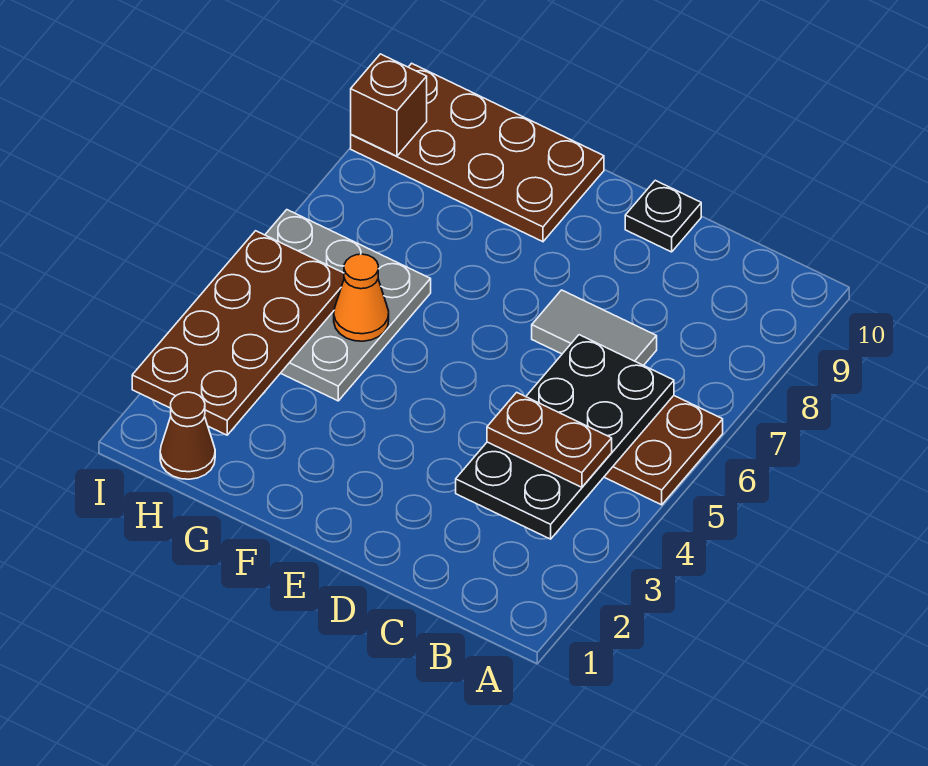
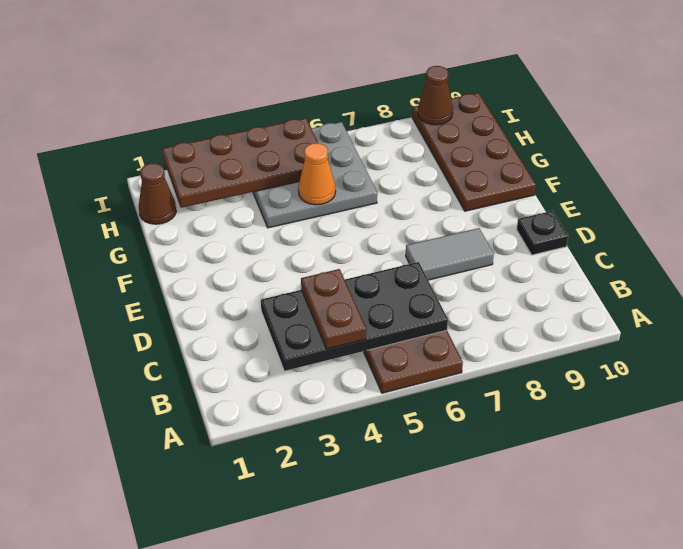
grey tile C7:D7 level 1 -> grey tile D7:D8 level 1
brown brick I9 level 2 -> brown cone I9 level 2

